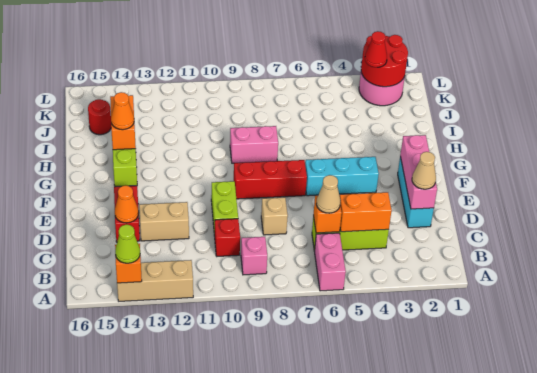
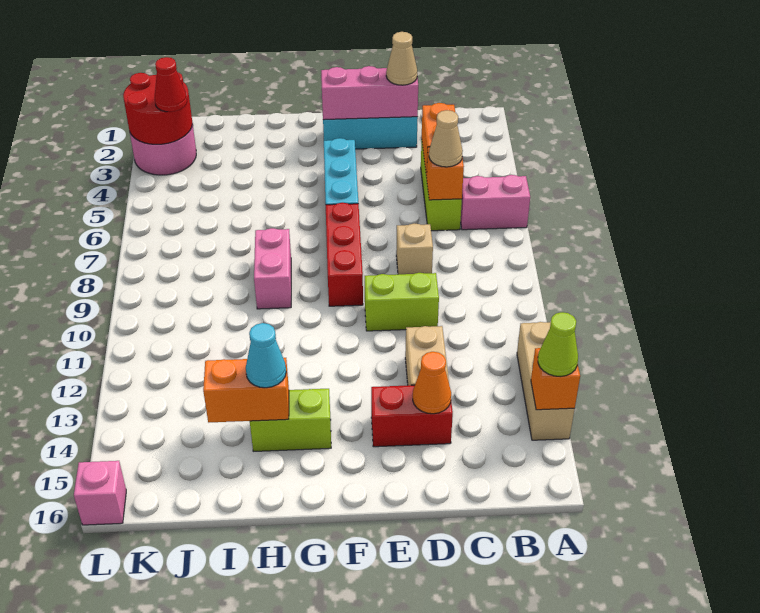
pink brick B9 level 1 -> pink brick L16 level 1
red brick C10 level 1 -> none
orange cone H14 level 3 -> cyan cone H14 level 3
red round brick J15 level 1 -> none

